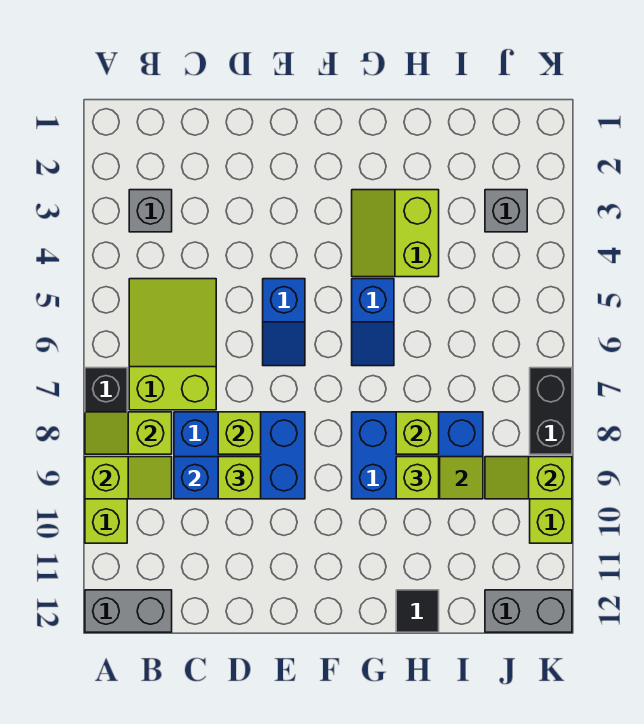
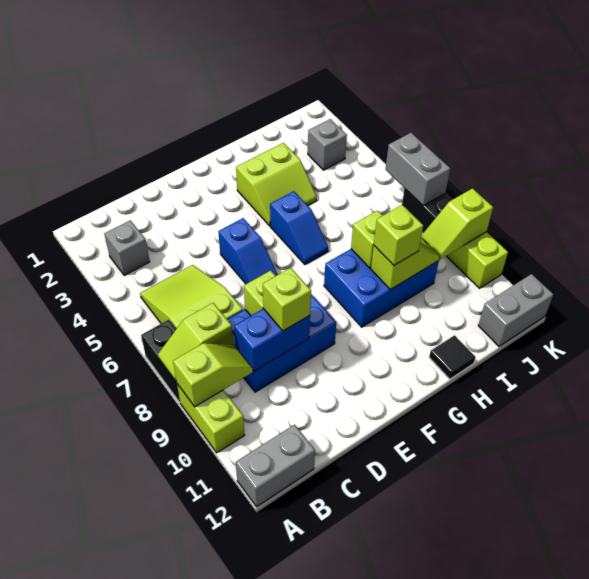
lime slope G3:H4 level 1 top H -> lime slope G3:H4 level 1 top 3
none -> grey brick K6:K7 level 2

